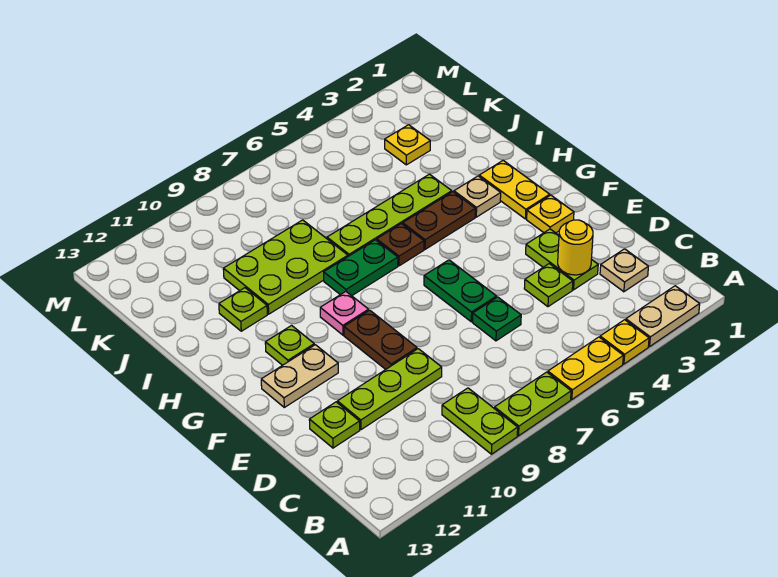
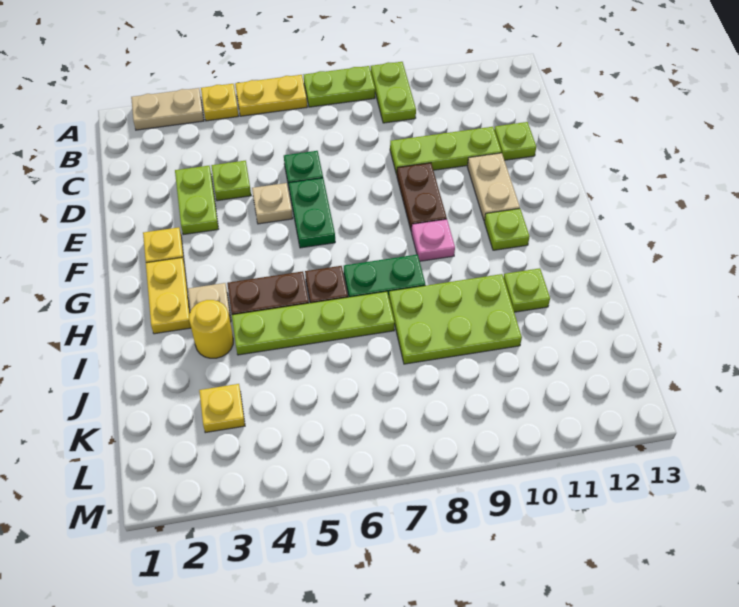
tan plate C2 level 1 -> tan plate E5 level 1
yellow round brick D3 level 2 -> yellow round brick I3 level 1
tan plate F11:F12 level 1 -> tan plate E11:F11 level 1

